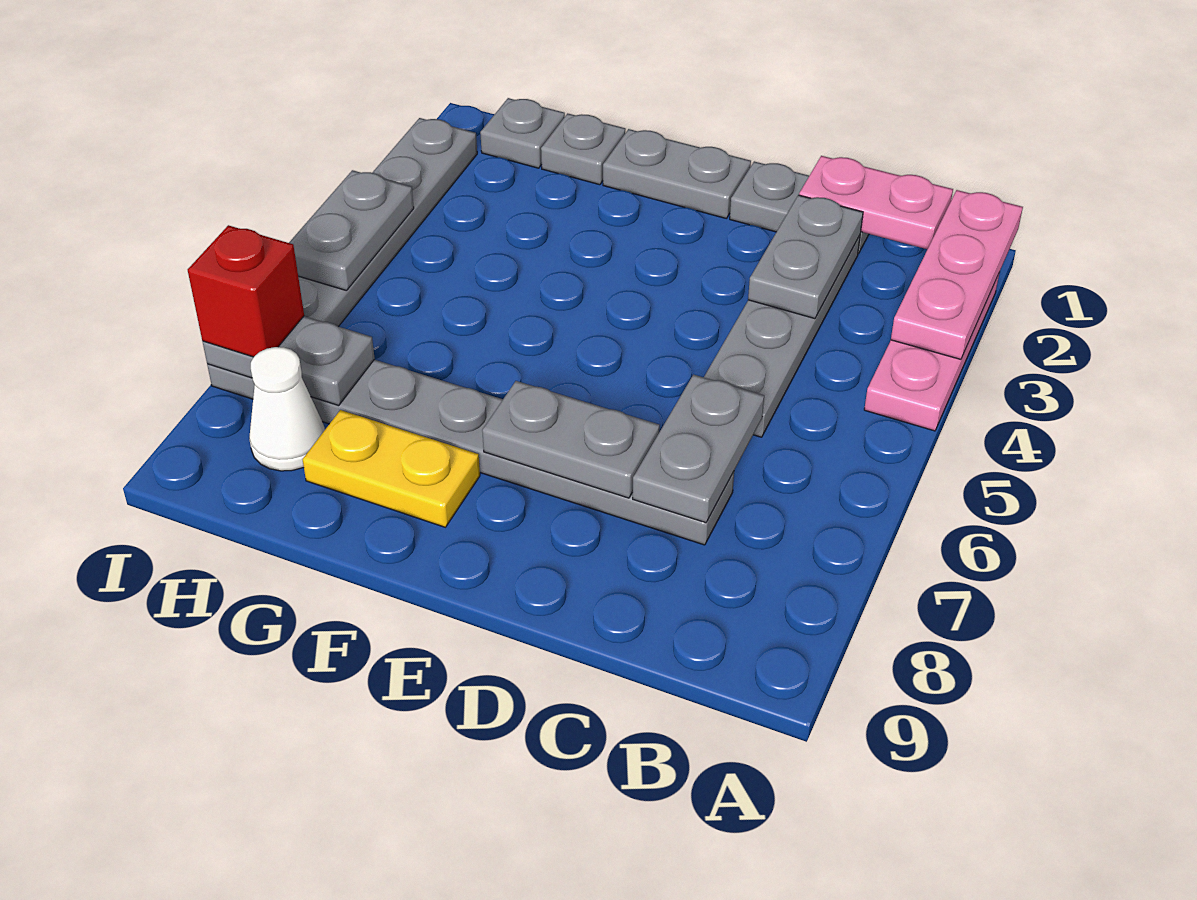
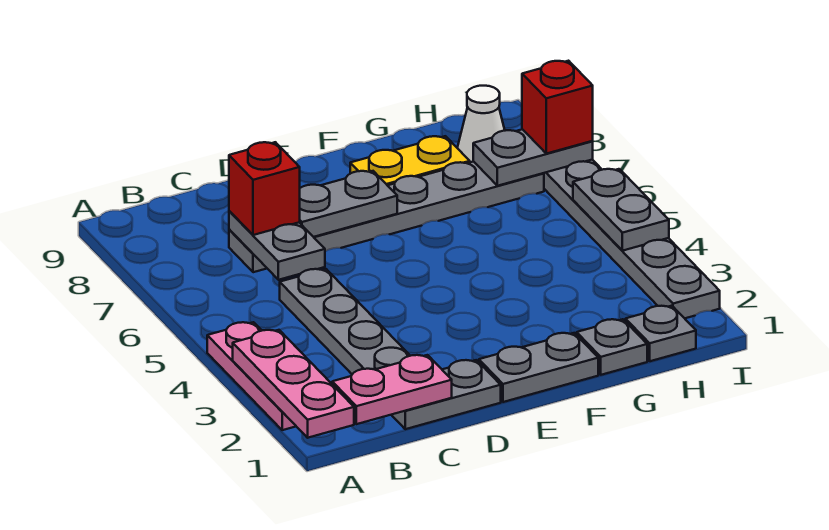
grey plate C2:C3 level 2 -> none
none -> red brick C7 level 3

